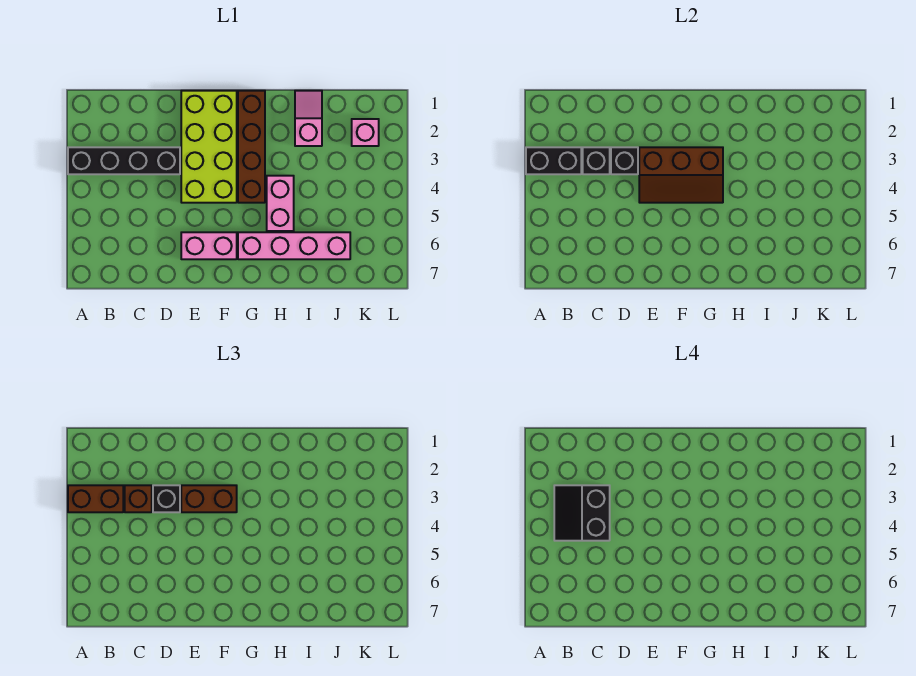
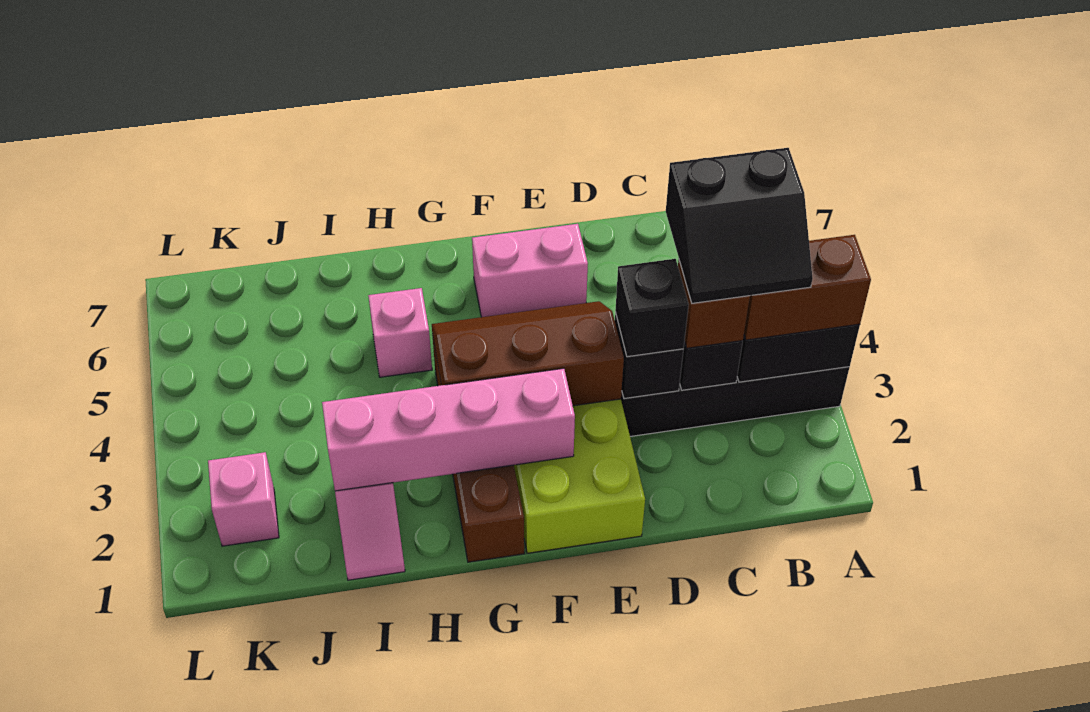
black slope B3:C4 level 4 top C -> black slope B3:C4 level 4 top 4
brown brick E3:F3 level 3 -> none
pink brick G6:J6 level 1 -> pink brick F2:I2 level 2
pink brick H4:H5 level 1 -> pink brick H5 level 1

